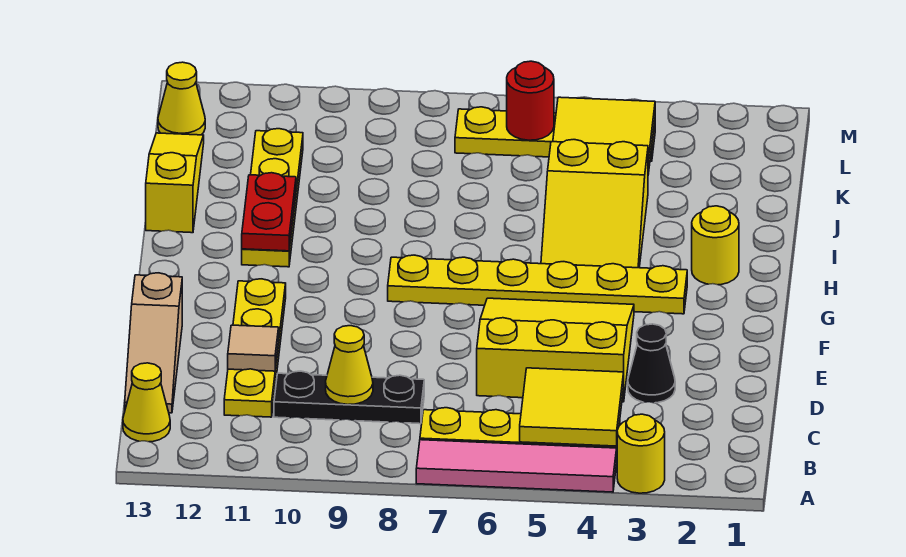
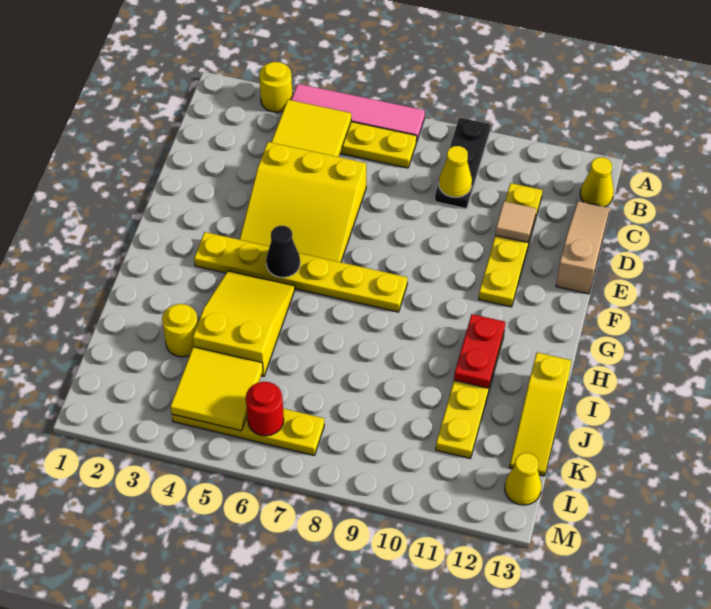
black plate C8:C10 level 1 -> black plate A9:C9 level 1
black cone D3 level 1 -> black cone G5 level 2
yellow round brick H2 level 1 -> yellow round brick J3 level 1

